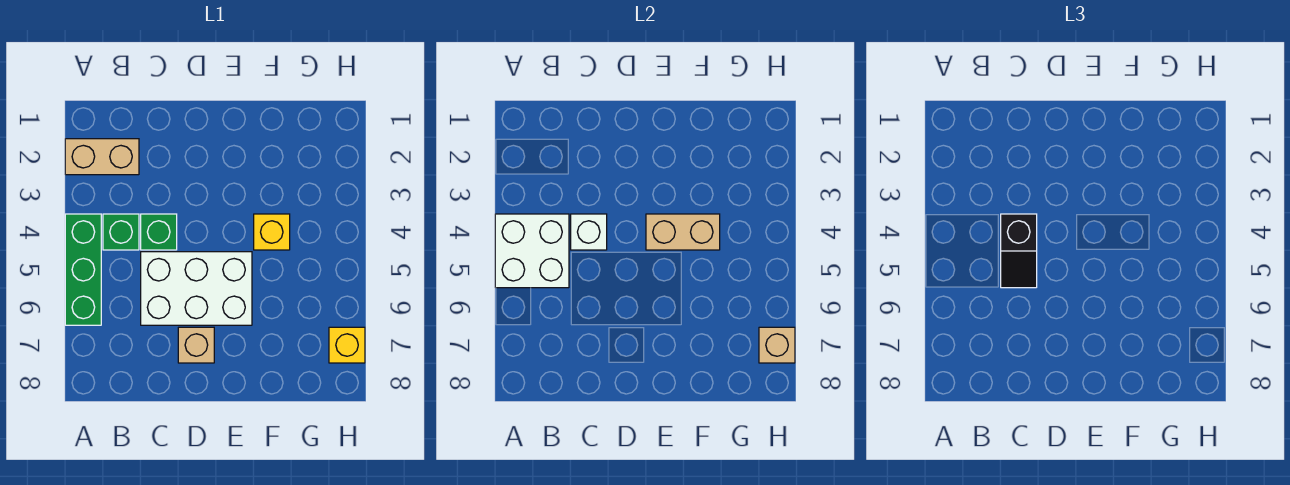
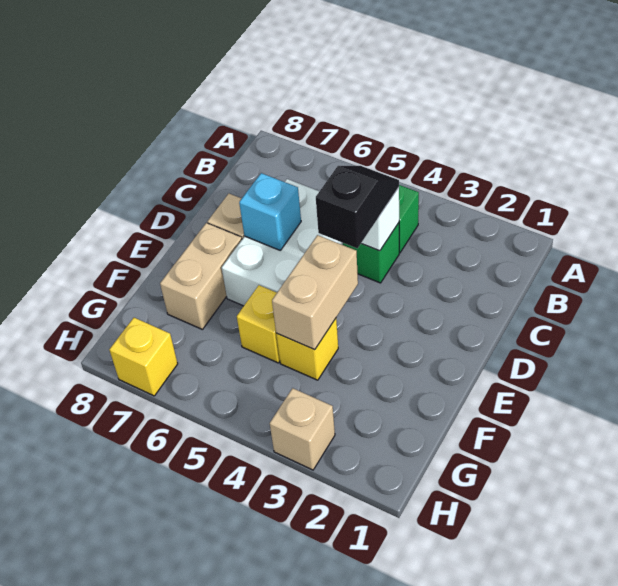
tan brick A2:B2 level 1 -> tan brick E7:F7 level 1
green brick A4:A6 level 1 -> none
white brick A4:B5 level 2 -> none
black slope C4:C5 level 3 top 4 -> black slope C4:D4 level 3 top D
none -> cyan brick D6 level 2
none -> yellow brick F5 level 1
tan brick H7 level 2 -> tan brick H3 level 1

